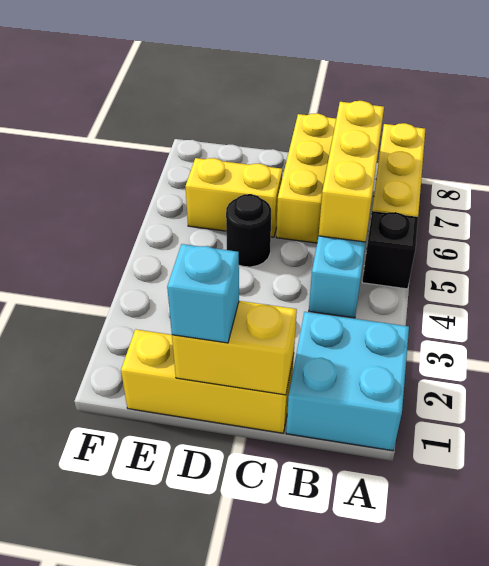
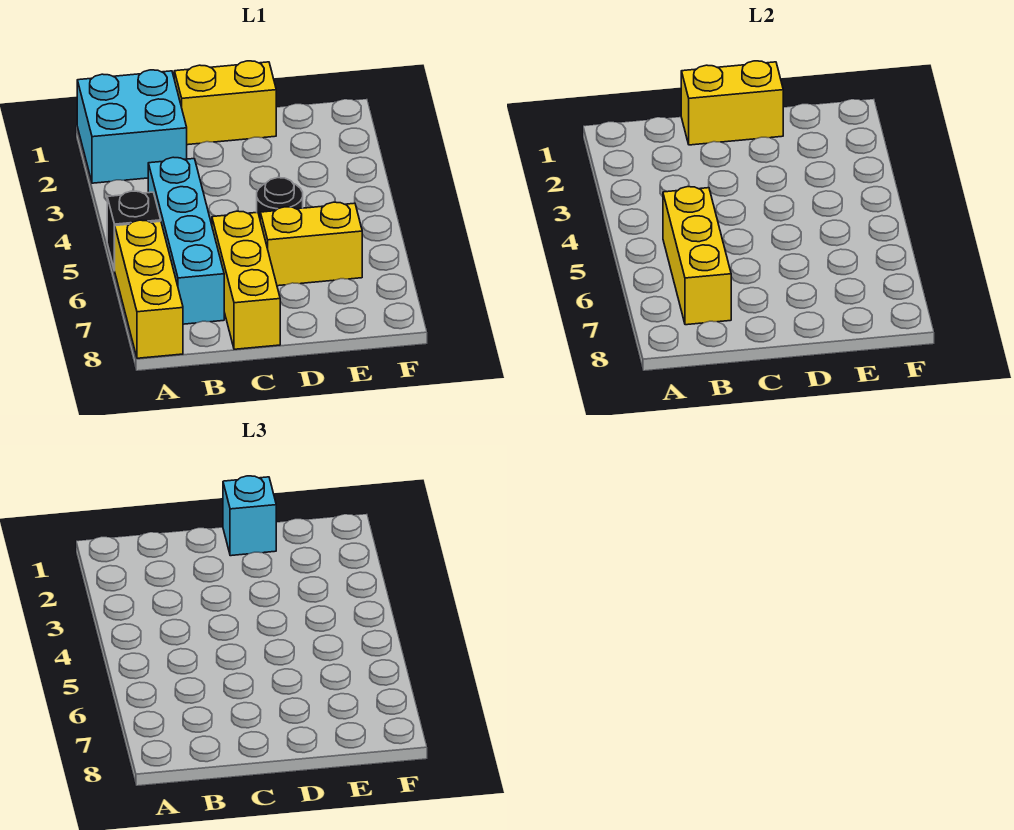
yellow brick C1:E1 level 1 -> yellow brick C1:D1 level 1

